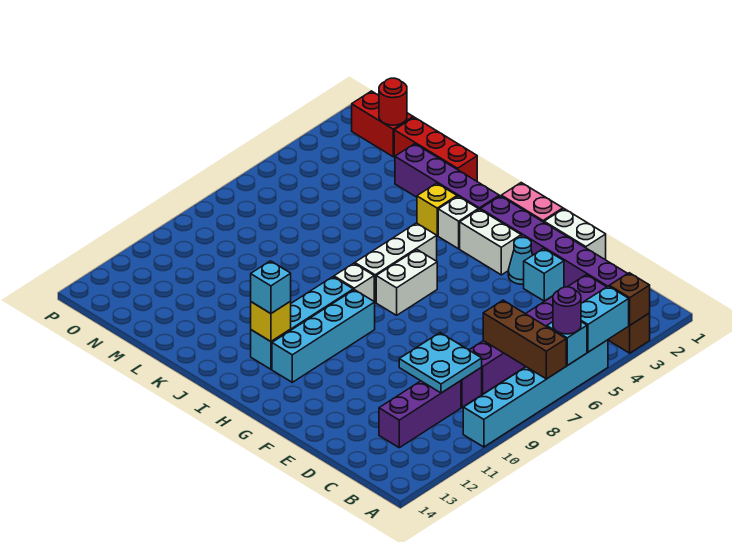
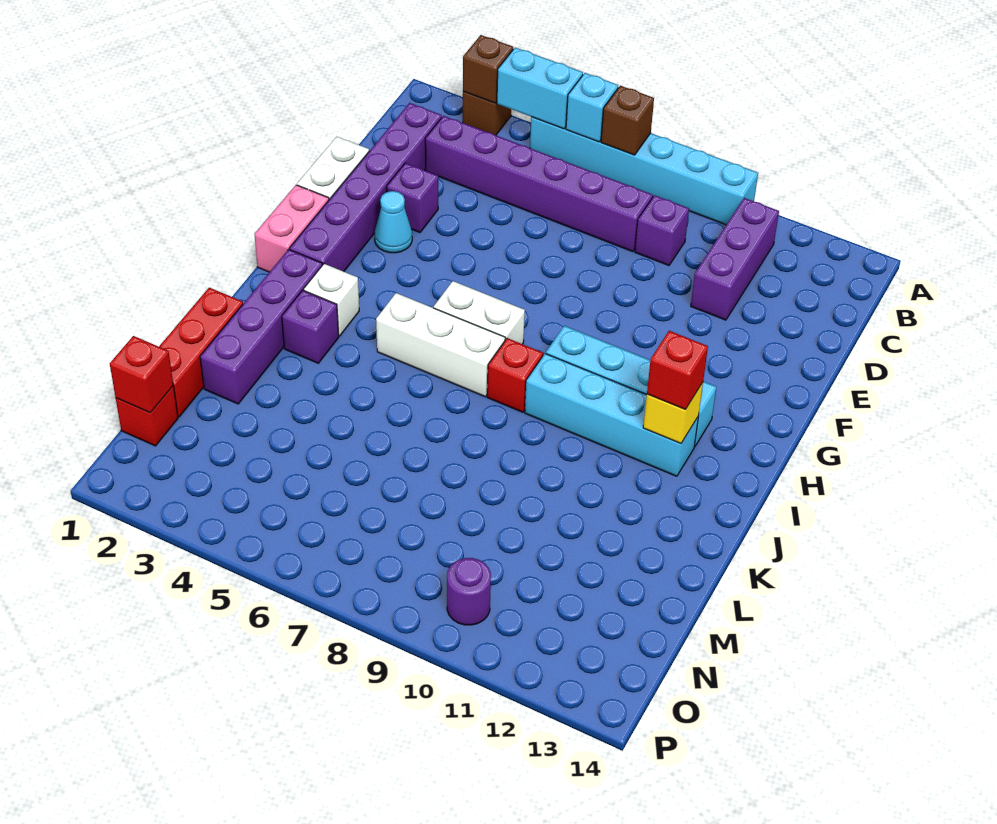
purple round brick A6 level 3 -> purple round brick O10 level 1
brown brick A7:C7 level 2 -> brown brick A7 level 2
cyan plate C9:D10 level 2 -> none
purple brick C10:C12 level 1 -> purple brick B11:D11 level 1
cyan brick E3 level 1 -> purple brick E3 level 1
white brick G3:H3 level 1 -> none
white brick I8 level 1 -> red brick I8 level 1
cyan brick I12 level 3 -> red brick I12 level 3
yellow brick J3 level 1 -> purple brick J3 level 1
red brick N1:O1 level 1 -> red brick N1 level 1
red round brick N1 level 2 -> red brick N1 level 2

